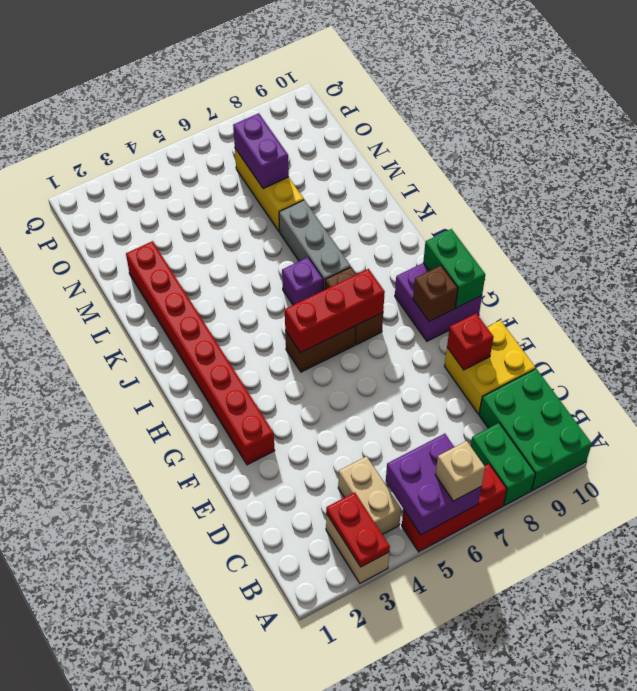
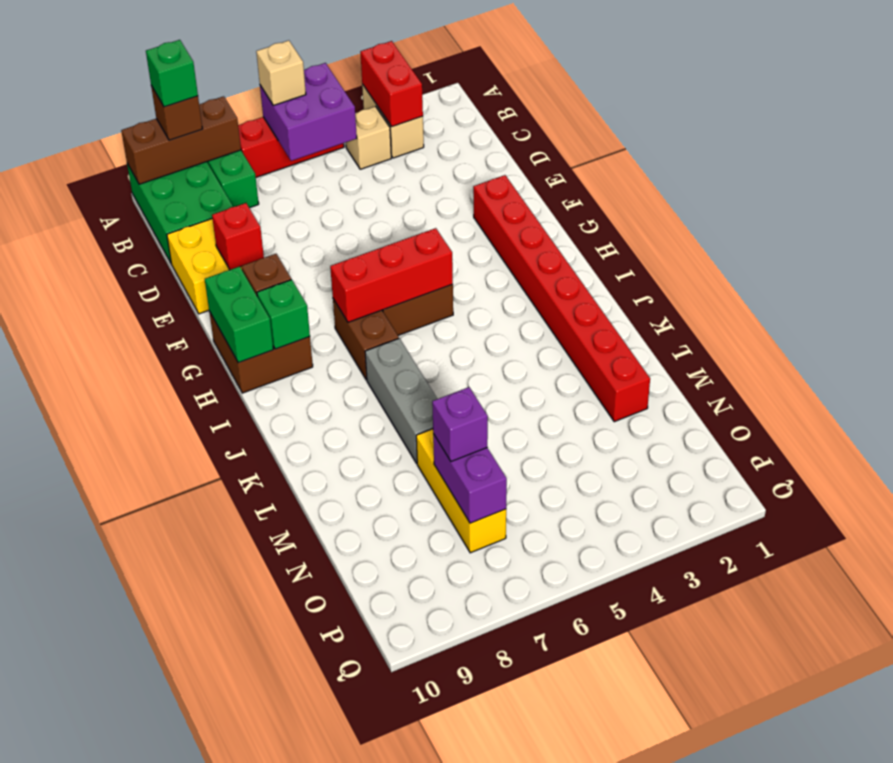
red plate A3:B3 level 2 -> red brick A3:B3 level 2
none -> brown brick A8:A10 level 2
none -> brown brick A9 level 3
none -> green brick A9 level 4
tan brick B4:C4 level 1 -> tan brick B4 level 1
purple brick G9:H10 level 1 -> brown brick G9:H10 level 1
none -> green brick H9 level 2
purple brick J6 level 1 -> purple brick N7 level 3

